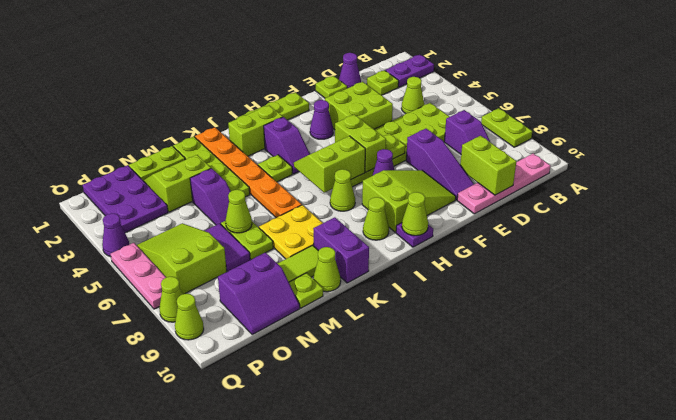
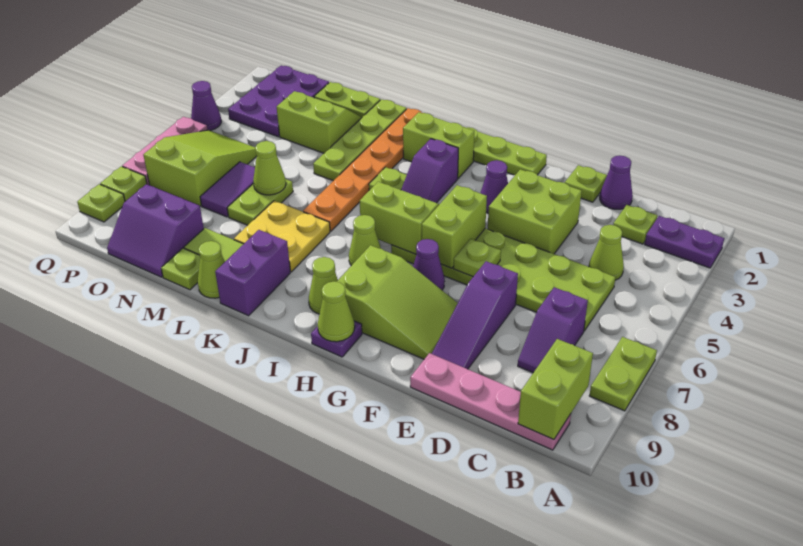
lime brick D9:D10 level 2 -> lime brick B9:B10 level 2
purple slope M4:M5 level 1 top 4 -> none
lime cone Q8 level 1 -> lime plate Q8 level 1
lime cone Q9 level 1 -> lime plate Q9 level 1

